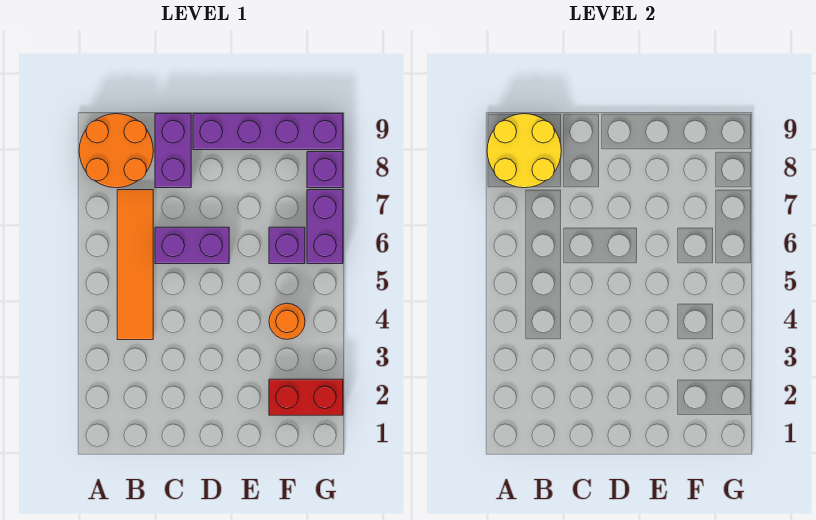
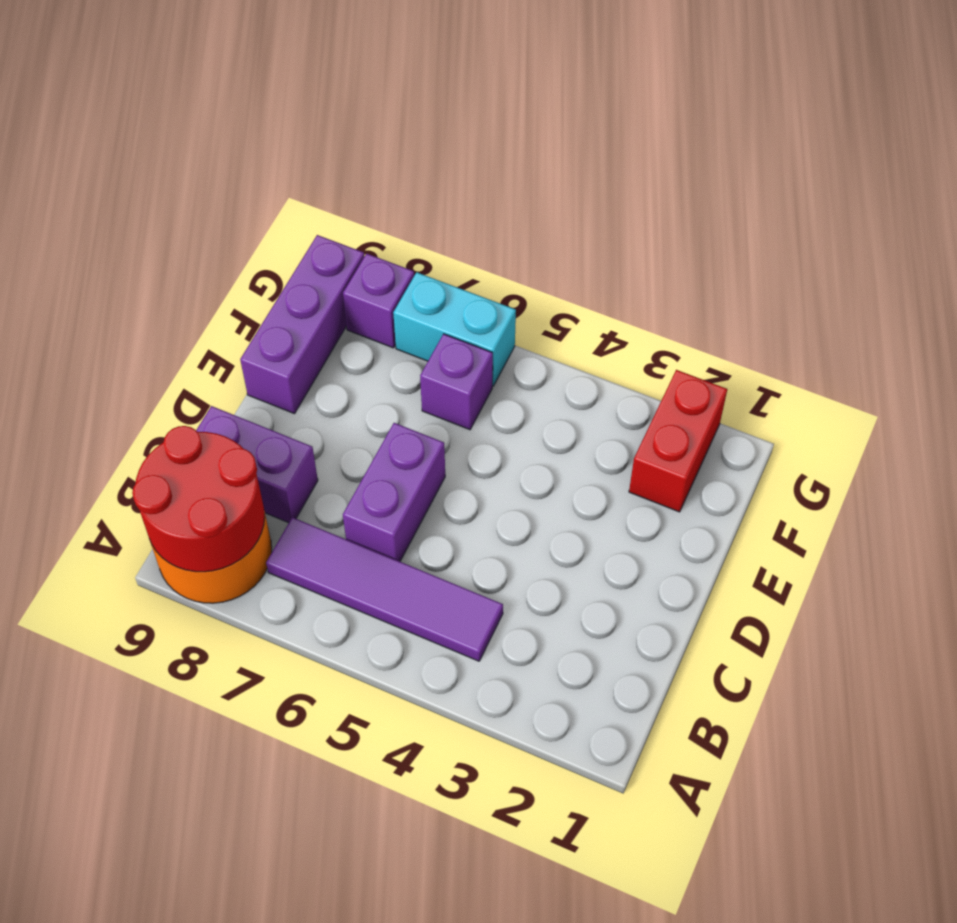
yellow round brick A8:B9 level 2 -> red round brick A8:B9 level 2
orange tile B4:B7 level 1 -> purple tile B4:B7 level 1
purple brick D9:G9 level 1 -> purple brick E9:G9 level 1
orange round brick F4 level 1 -> none
purple brick G6:G7 level 1 -> cyan brick G6:G7 level 1

